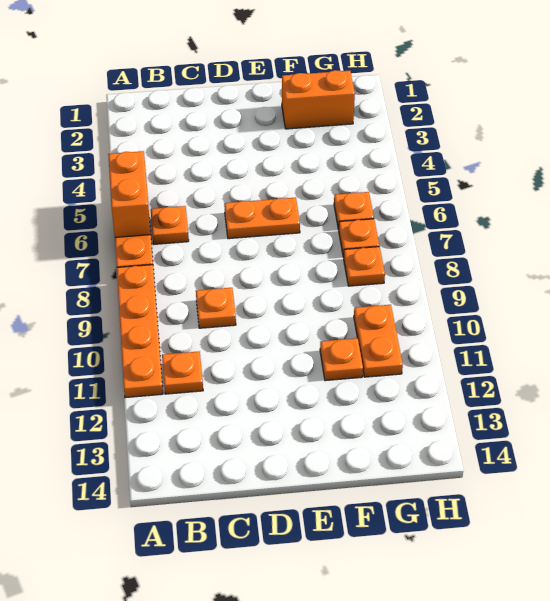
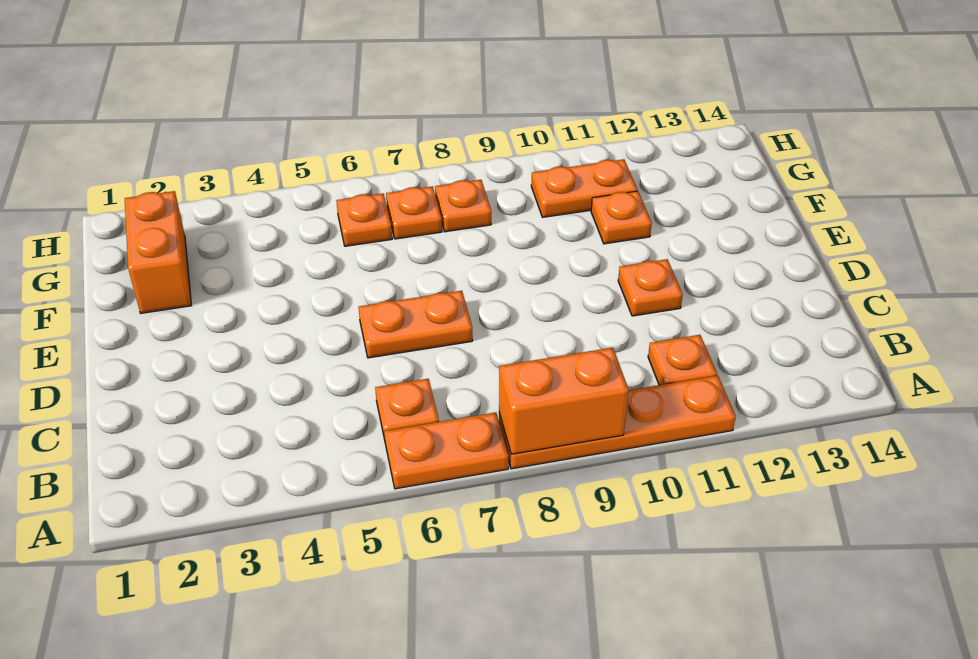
orange brick A5:A6 level 2 -> orange brick A8:A9 level 2
orange plate C9 level 1 -> orange plate D11 level 1
orange plate D6:E6 level 1 -> orange plate D6:D7 level 1

